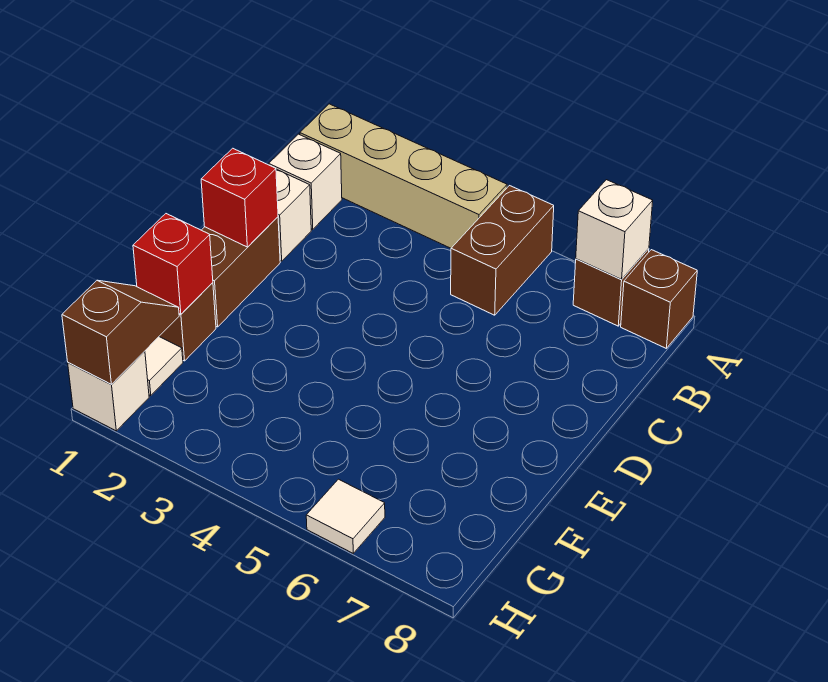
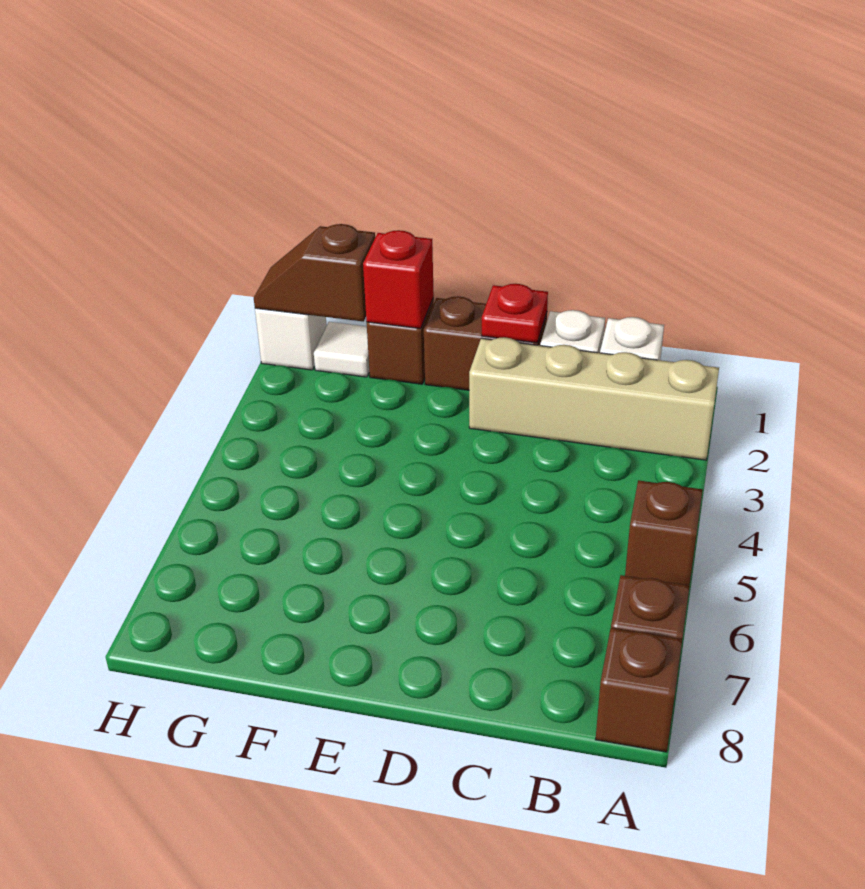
tan brick A1:A4 level 1 -> tan brick A2:D2 level 1
brown brick A5:B5 level 1 -> brown brick A5 level 1
white brick A7 level 2 -> none
red brick D1 level 2 -> red plate D1 level 2
brown slope G1:H1 level 2 top H -> brown slope G1:H1 level 2 top G
white tile H6 level 1 -> none

